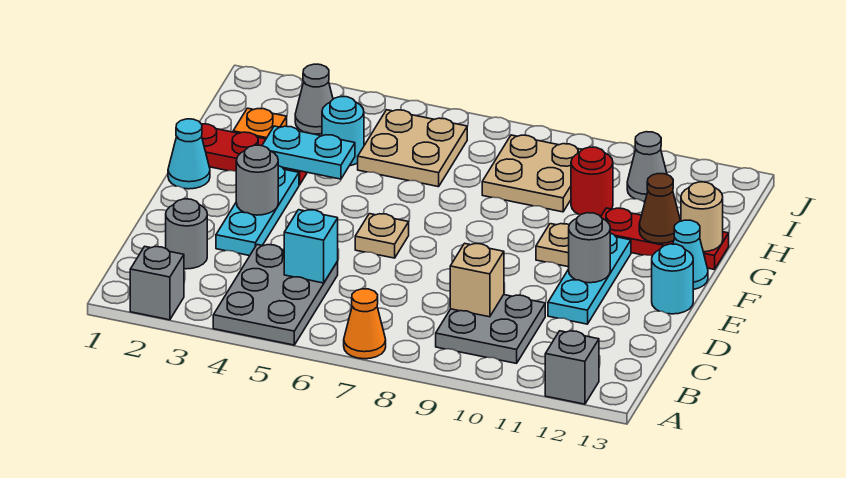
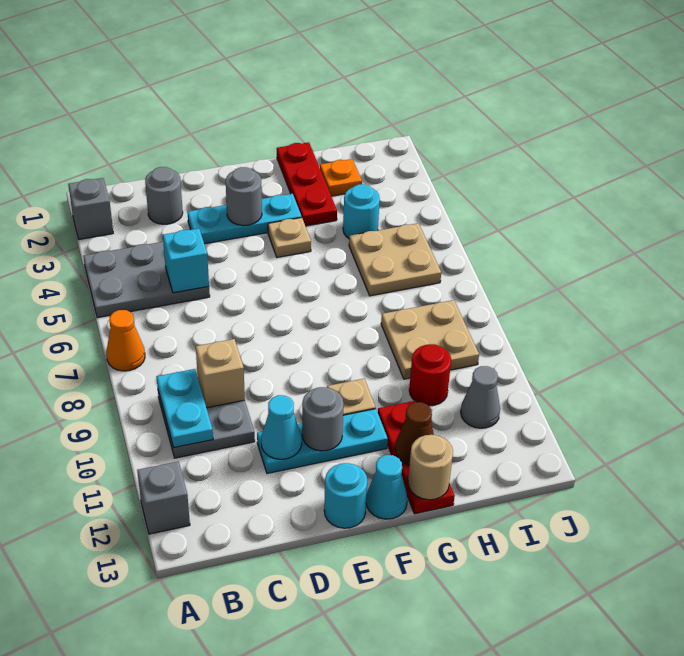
tan plate E6 level 1 -> tan plate F4 level 1
cyan cone F1 level 1 -> cyan cone D11 level 2
cyan plate G3:G4 level 2 -> cyan plate B9:B10 level 2
grey cone I3 level 1 -> none

